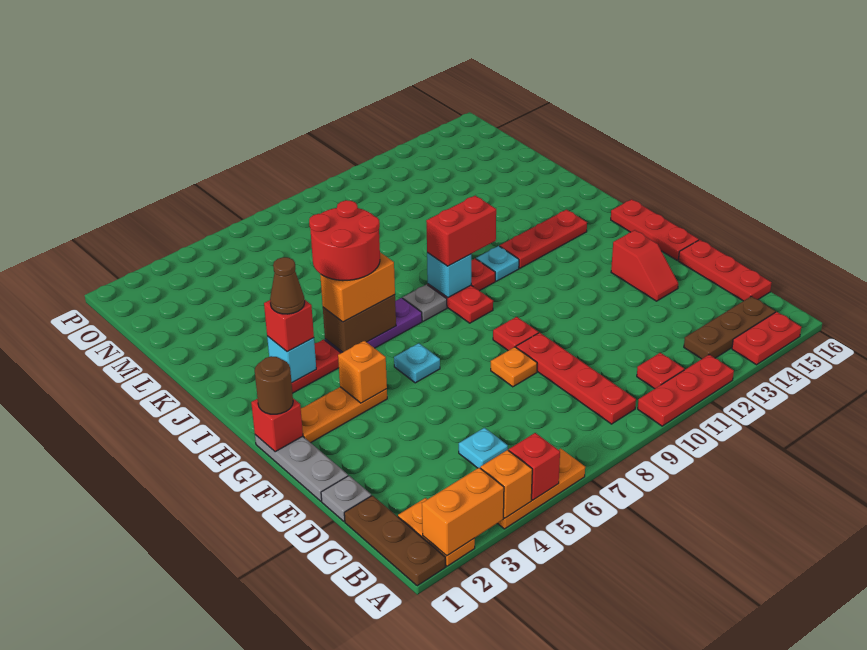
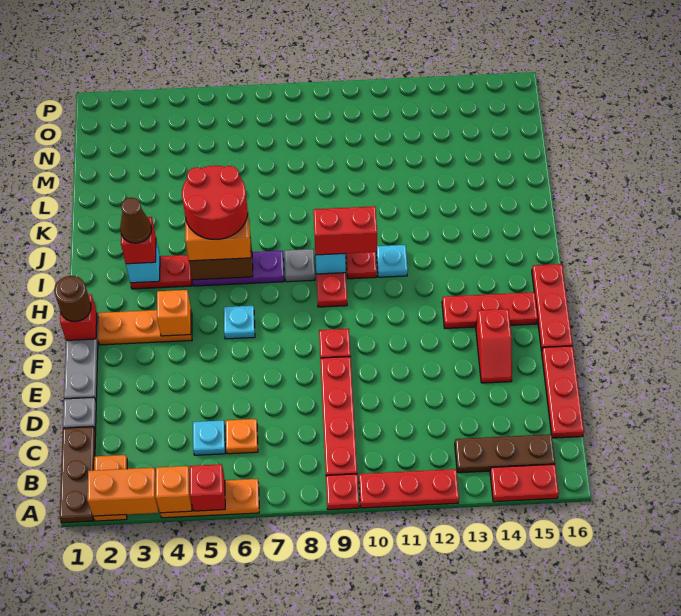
red plate B11 level 1 -> red plate A9 level 1
orange plate E8 level 1 -> orange plate C6 level 1
red plate I12:I14 level 1 -> red plate G13:G15 level 1

